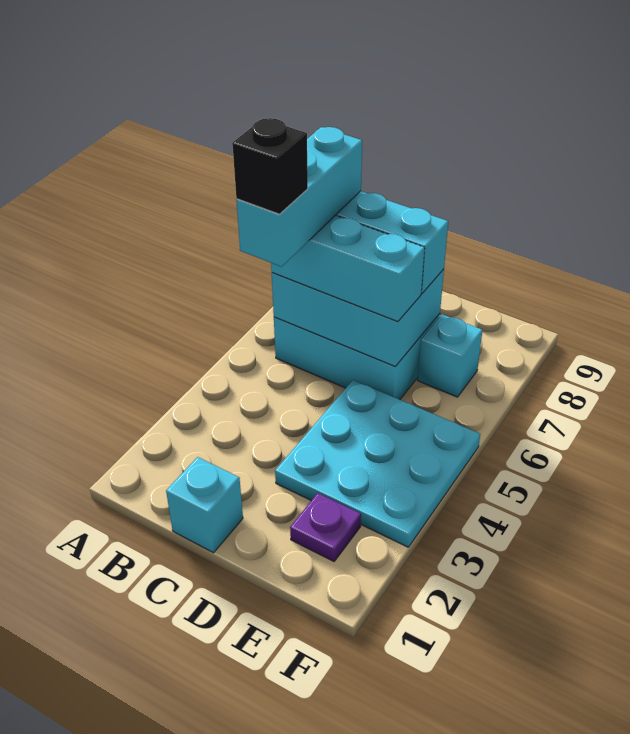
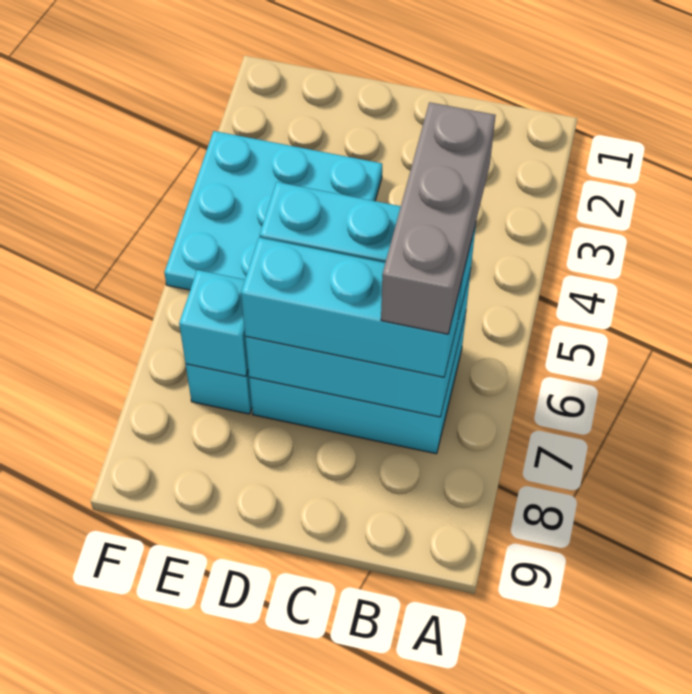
cyan brick B5:B7 level 4 -> grey brick B5:B7 level 4
black brick B5 level 5 -> none
cyan brick C1 level 1 -> cyan brick E7 level 2
purple plate E2 level 1 -> none

